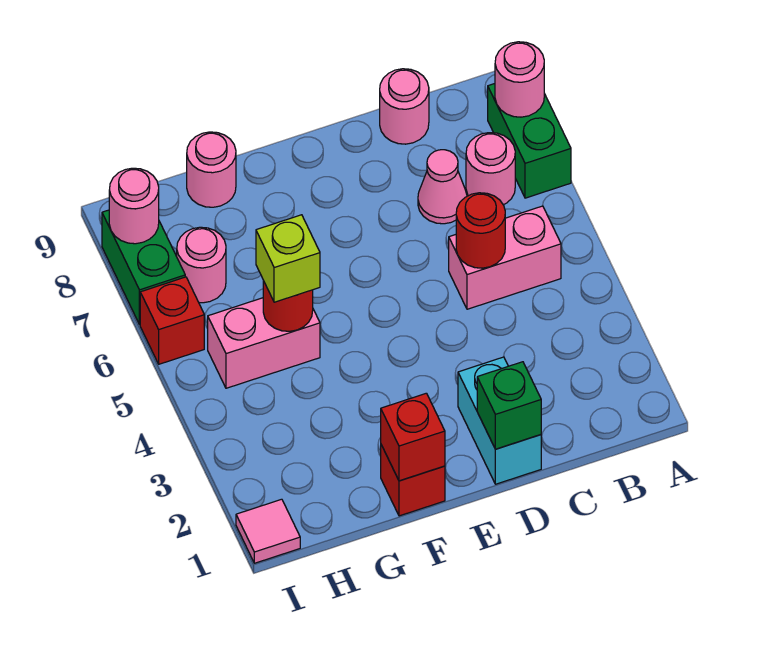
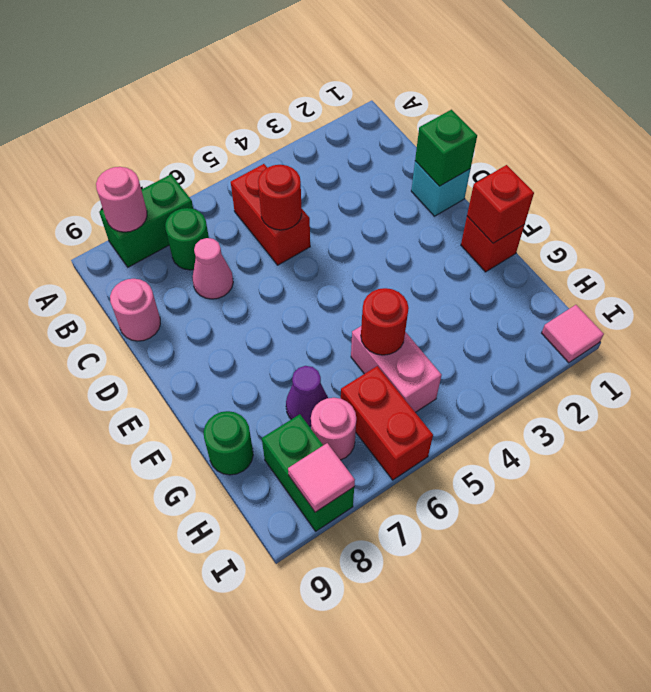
pink brick B5:C5 level 1 -> red brick B5:C5 level 1
pink round brick B7 level 1 -> green round brick B7 level 1
cyan brick D1:D2 level 1 -> cyan brick D1 level 1
lime brick G5 level 3 -> none
none -> purple cone G7 level 1
pink round brick G9 level 1 -> green round brick G9 level 1
red brick I6 level 1 -> red brick H6:I6 level 1
green brick I7:I8 level 1 -> green brick H8:I8 level 1
pink round brick I8 level 2 -> pink tile I8 level 2

